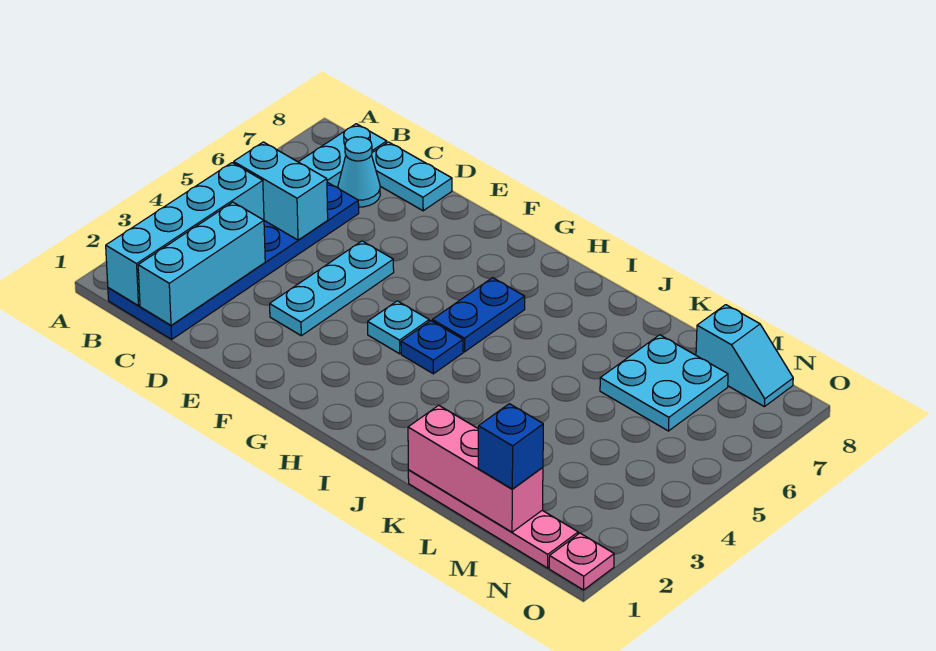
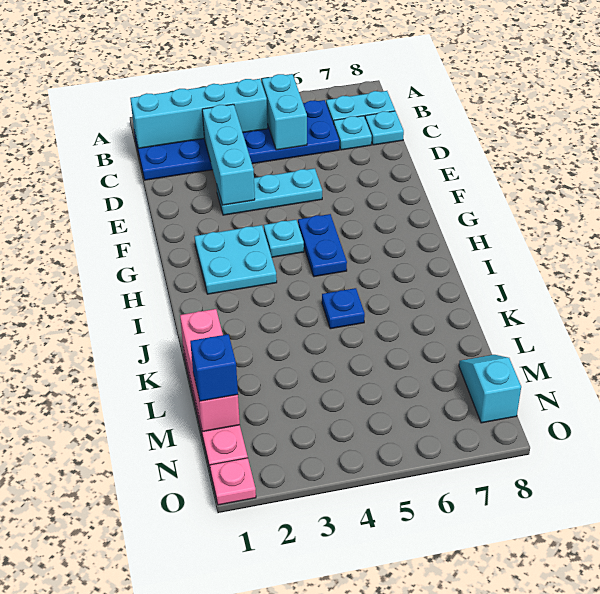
cyan brick C1:C3 level 2 -> cyan brick C3:E3 level 2
cyan cone C7 level 1 -> cyan plate C7 level 1
cyan plate C8:D8 level 1 -> cyan plate C8 level 1
blue plate H4 level 1 -> blue plate J5 level 1
blue plate H5:H6 level 1 -> blue plate G5:H5 level 1
cyan plate L6:M7 level 1 -> cyan plate G2:H3 level 1
cyan slope M8:N8 level 1 top M -> cyan slope M8:N8 level 1 top N

